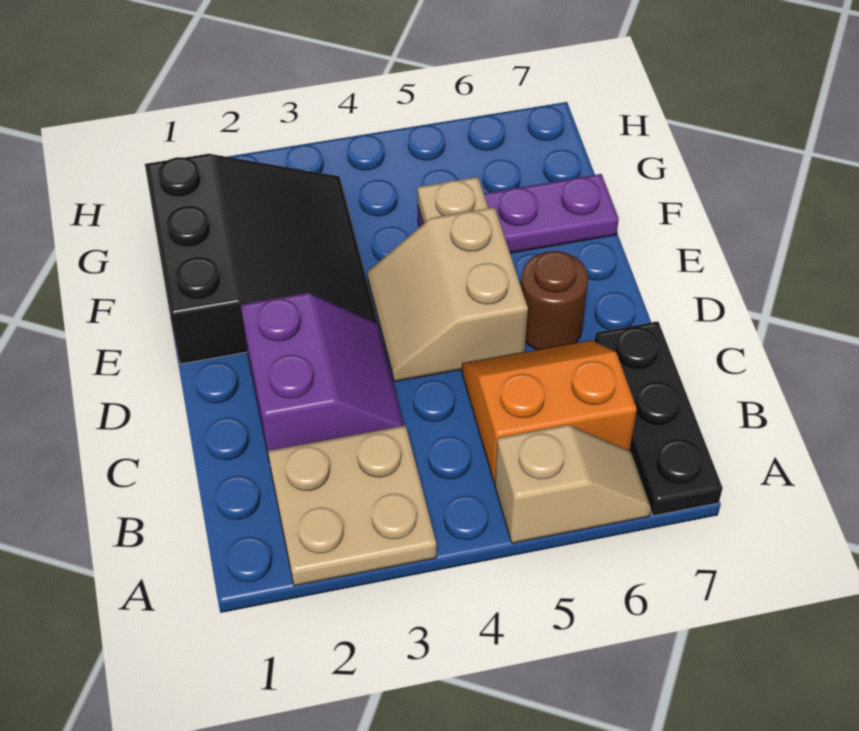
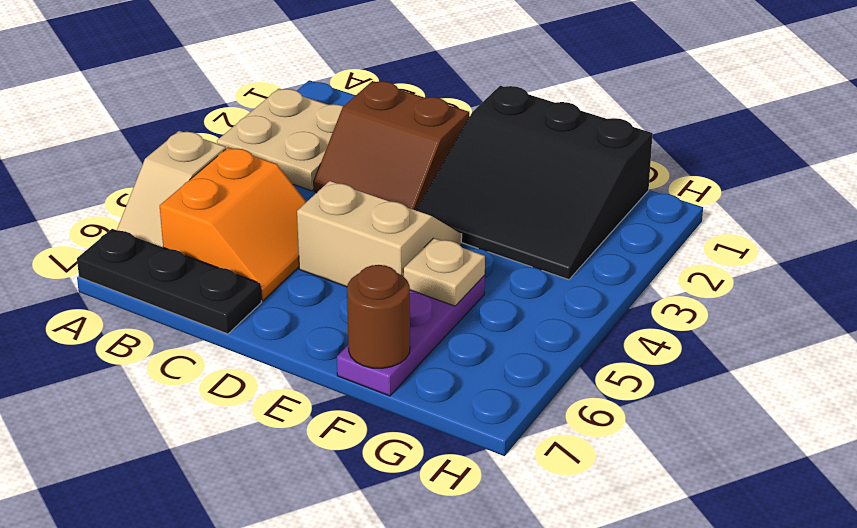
purple slope C2:D3 level 1 top 2 -> brown slope C2:D3 level 1 top 2
brown round brick D6 level 1 -> brown round brick F7 level 2

